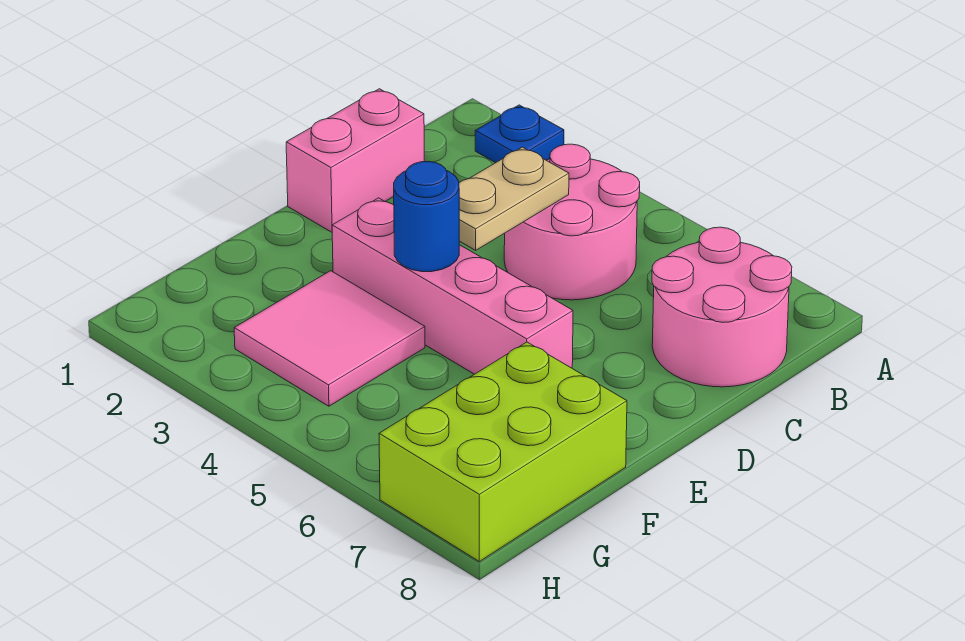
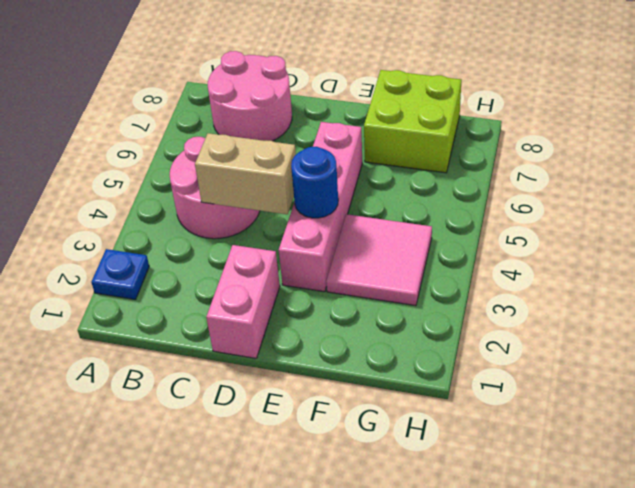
pink brick C1:D1 level 1 -> pink brick D1:D2 level 1
tan plate C4:D4 level 2 -> tan brick C4:D4 level 2
lime brick F7:H8 level 1 -> lime brick F7:G8 level 1

